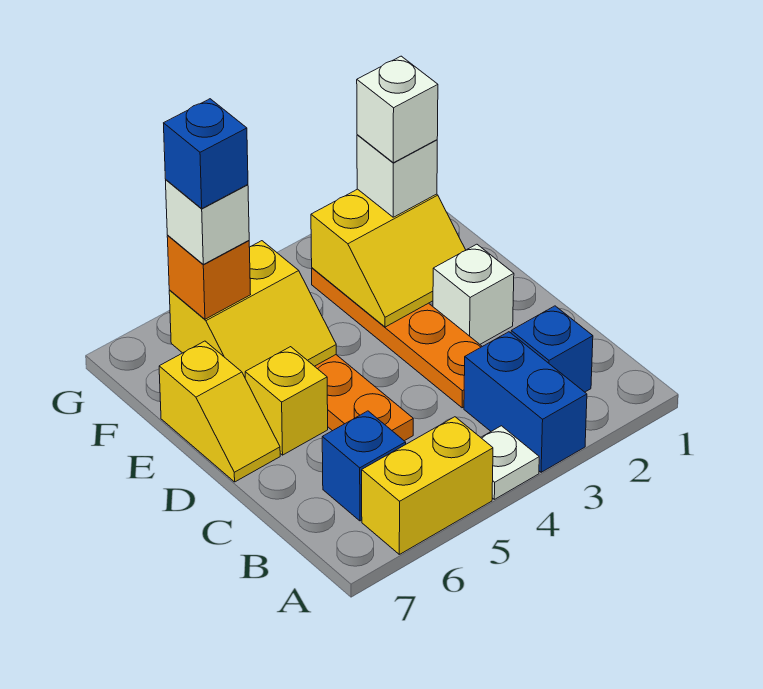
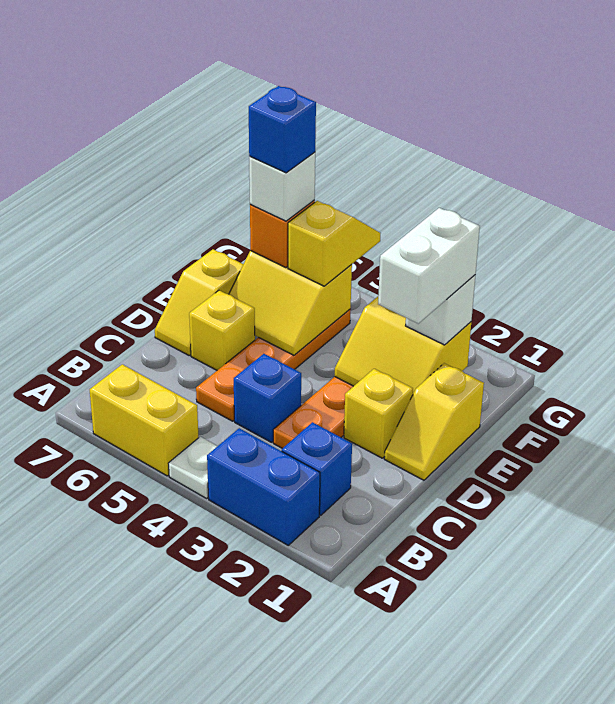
blue brick A3:B3 level 1 -> blue brick A2:A3 level 1
blue brick B6 level 1 -> blue brick C4 level 1
none -> yellow slope D1:E1 level 1 top E
white brick D2 level 1 -> yellow brick D2 level 1
white brick F2 level 4 -> white brick E2:F2 level 4
none -> yellow slope F5:G5 level 3 top F

